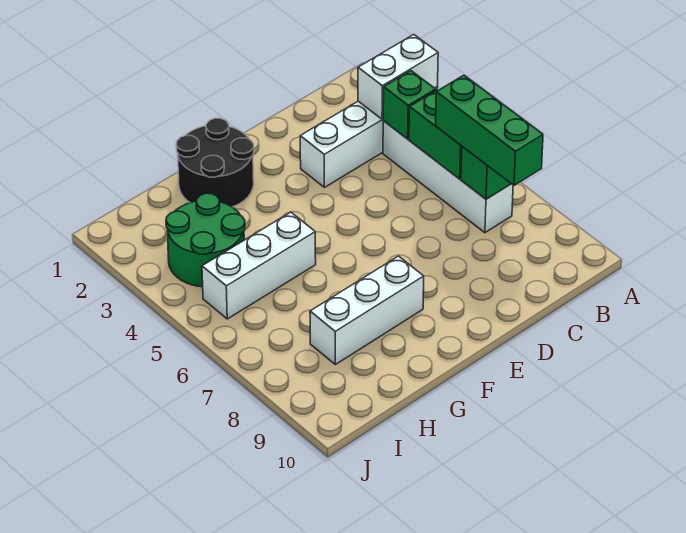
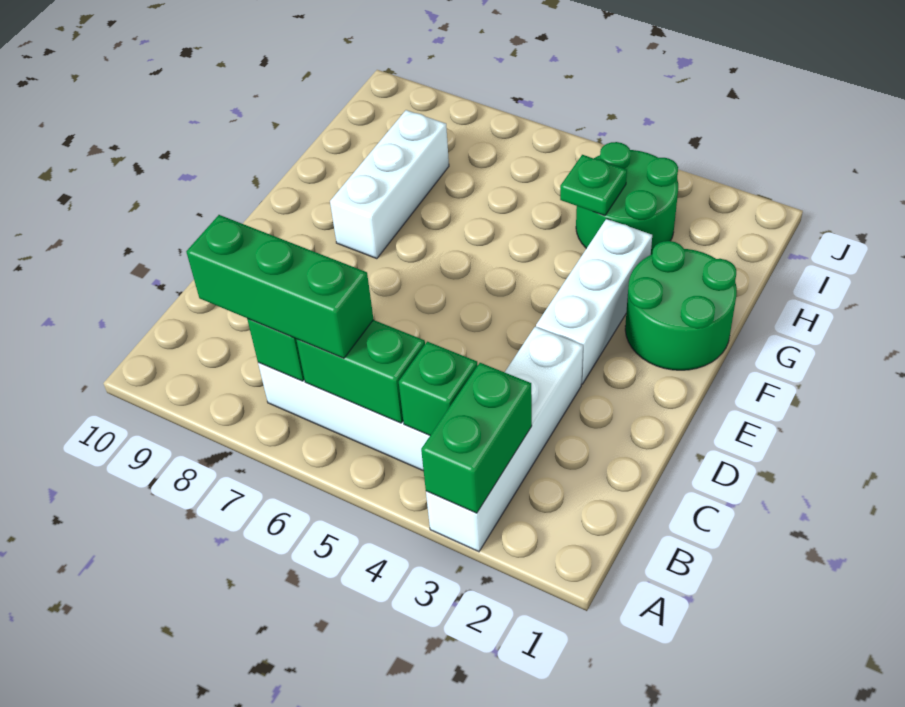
white brick A3:B3 level 2 -> green brick A3:B3 level 2
black round brick F1:G2 level 1 -> green round brick F1:G2 level 1
white brick G5:I5 level 1 -> white brick E3:G3 level 1
none -> green plate H4 level 2

